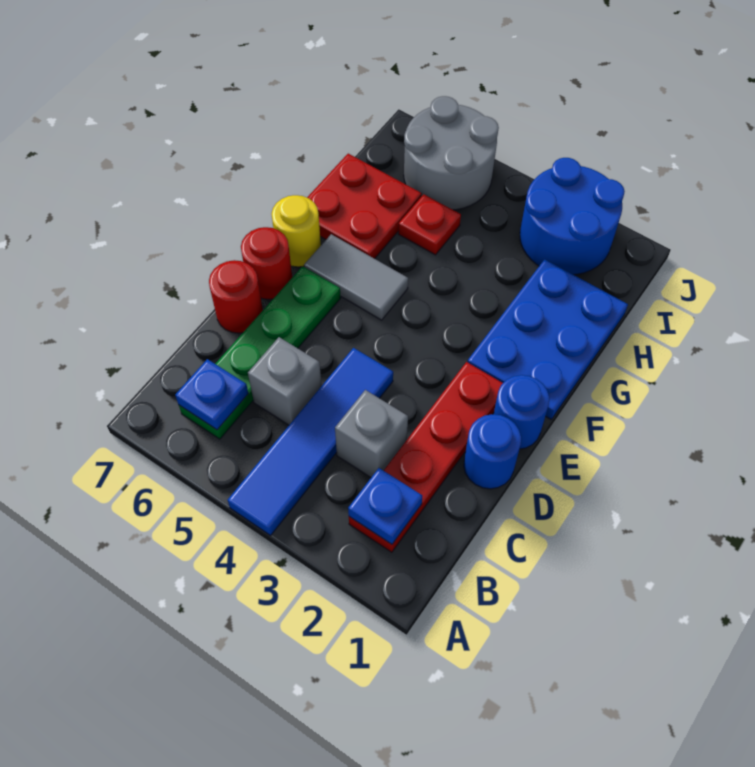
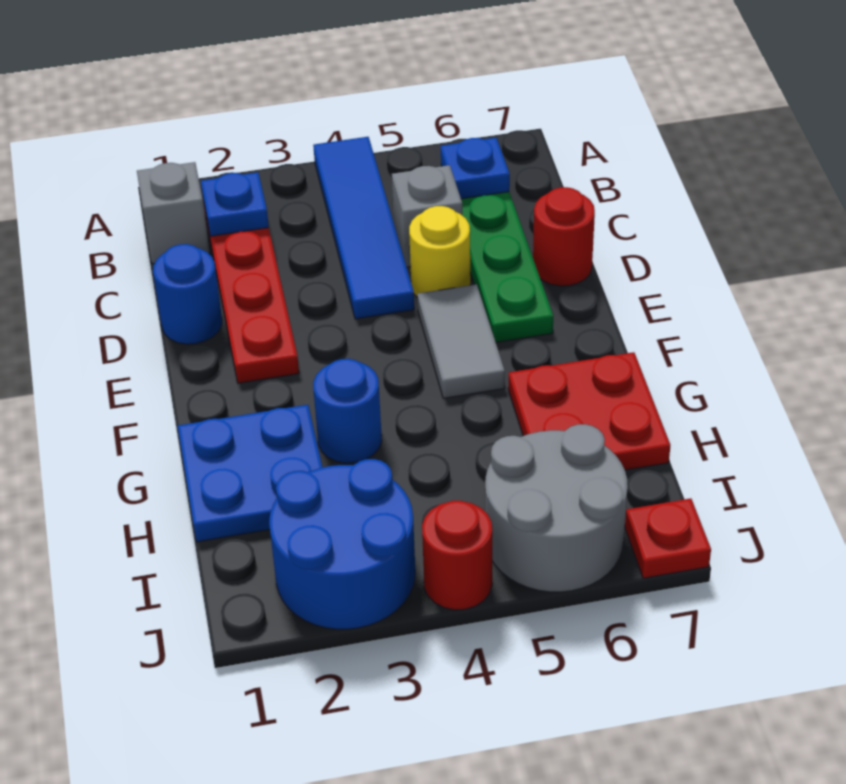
grey brick C3 level 1 -> grey brick B1 level 1
blue round brick E1 level 1 -> blue round brick G3 level 1
red round brick E7 level 1 -> red round brick J4 level 1
blue plate F1:H2 level 1 -> blue plate G1:H2 level 1
grey tile F5:F6 level 1 -> grey tile E5:F5 level 1
yellow round brick F7 level 1 -> yellow round brick D5 level 1
red plate H5 level 1 -> red plate J7 level 1

